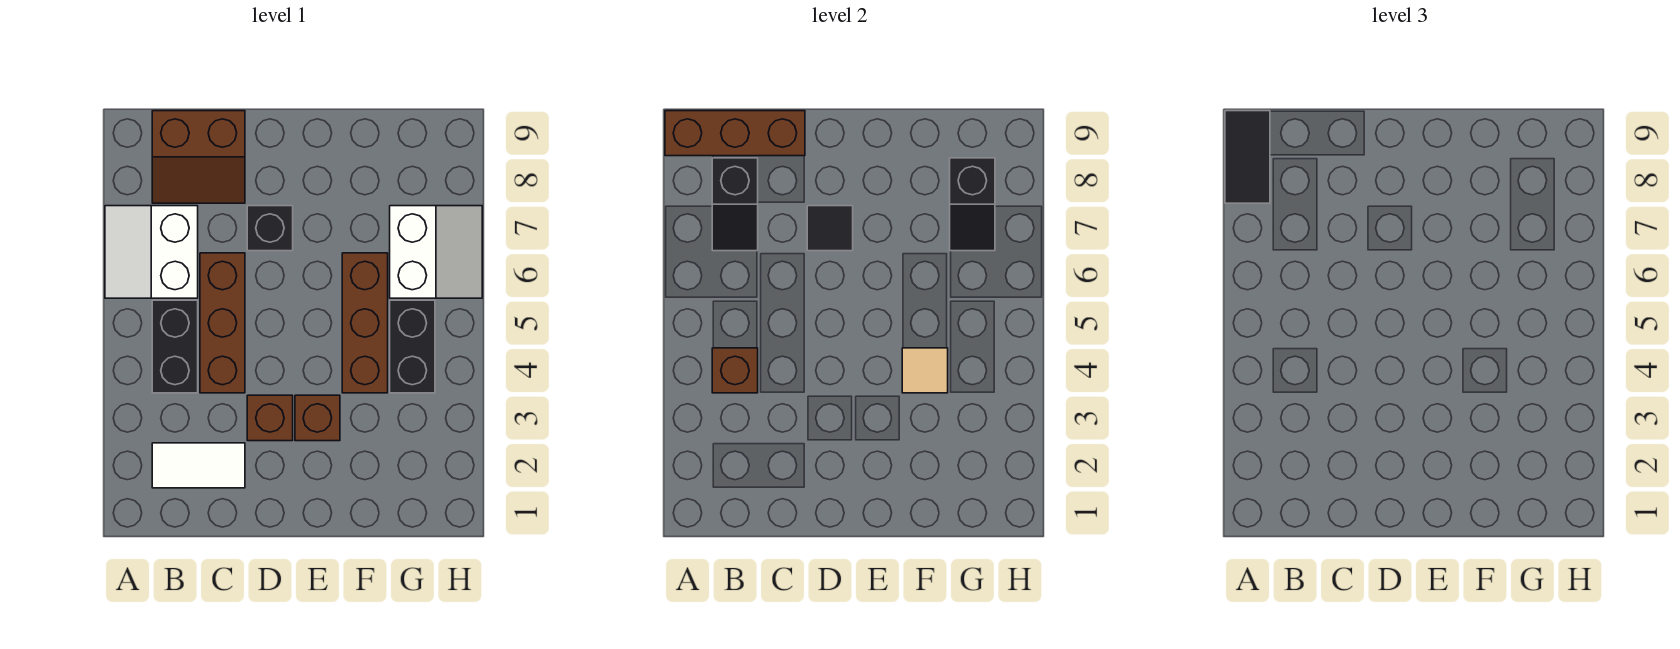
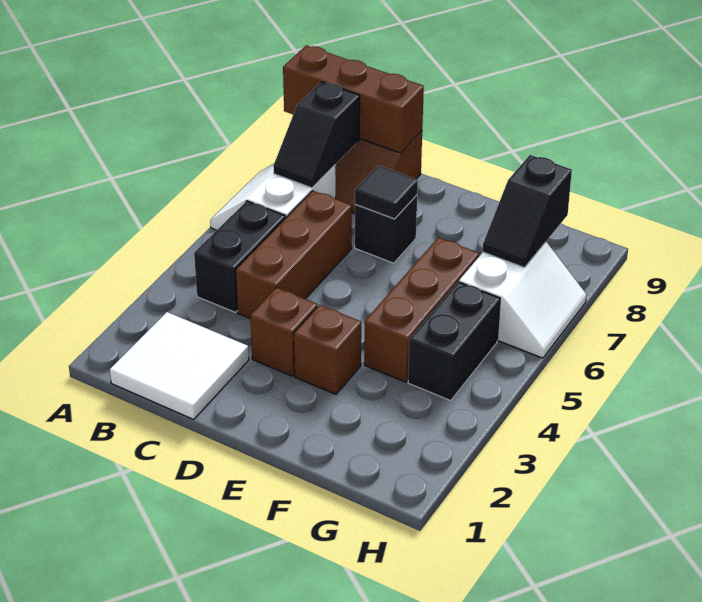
black tile A8:A9 level 3 -> none
white tile B2:C2 level 1 -> white tile B1:C2 level 1
brown brick B4 level 2 -> none
tan tile F4 level 2 -> none

